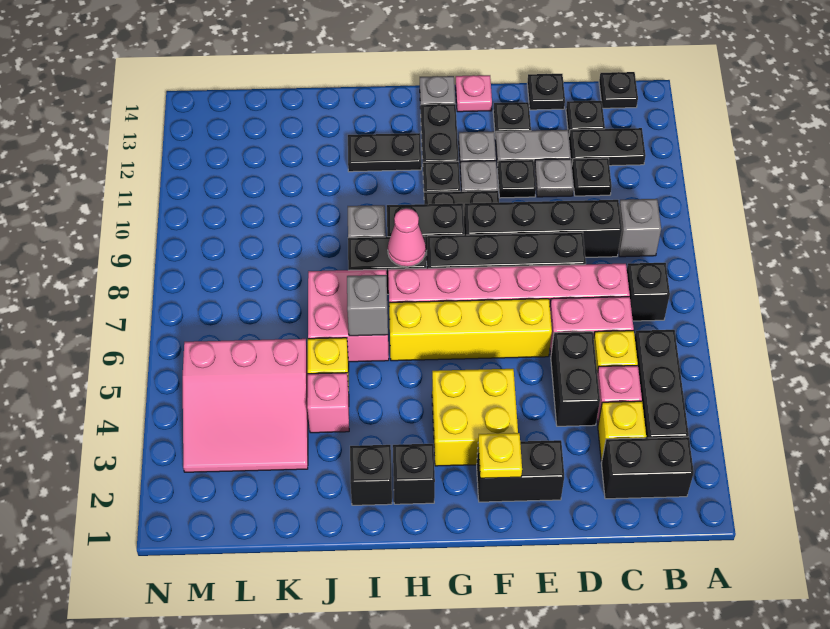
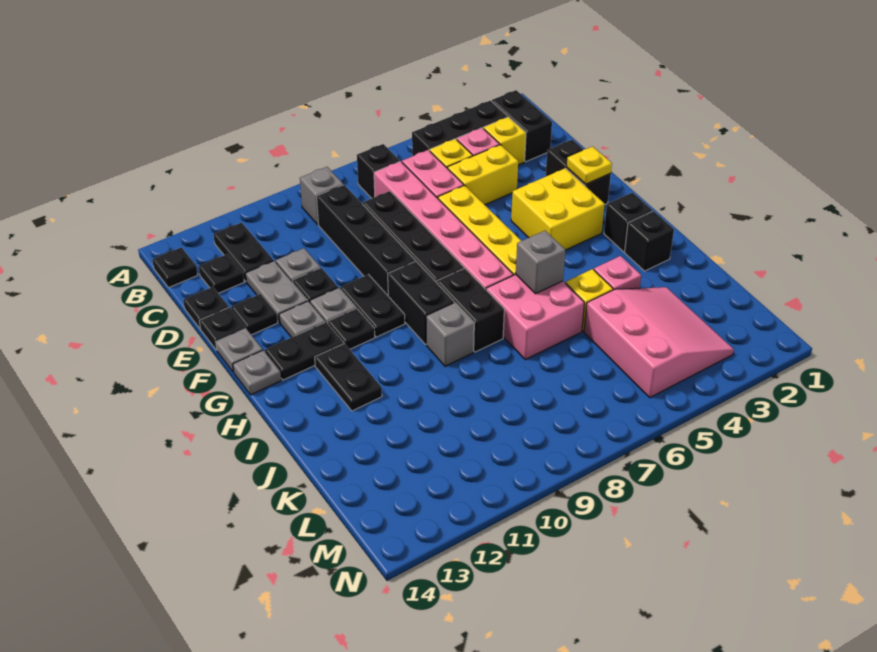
black plate C11 level 1 -> black plate E14 level 1
black brick D4:D5 level 1 -> yellow brick D4:D5 level 1
pink plate F14 level 1 -> grey plate F14 level 1
pink cone H8 level 2 -> none

